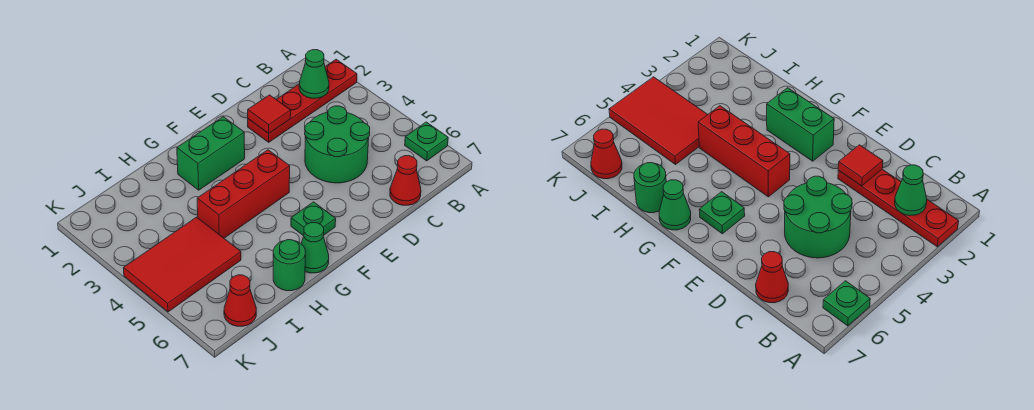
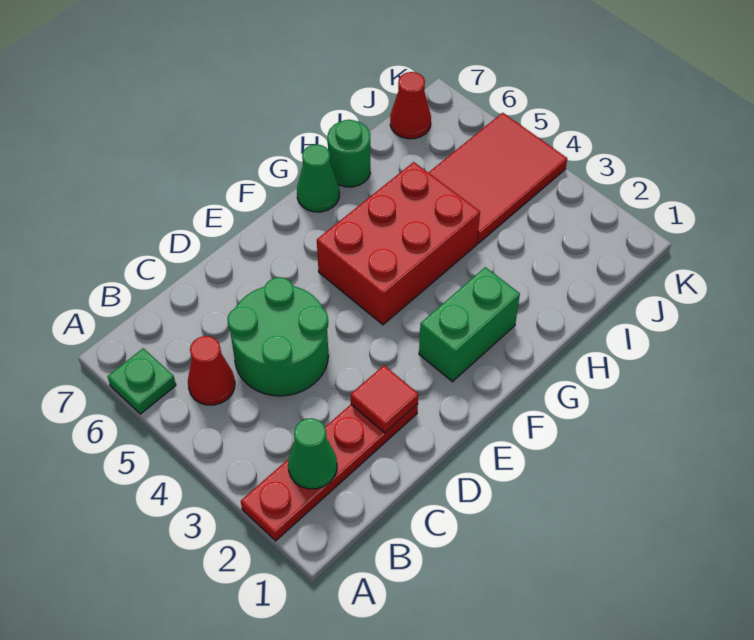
red cone C7 level 1 -> red cone B5 level 1
red brick F4:H4 level 1 -> red brick F4:H5 level 1
green plate F6 level 1 -> none

